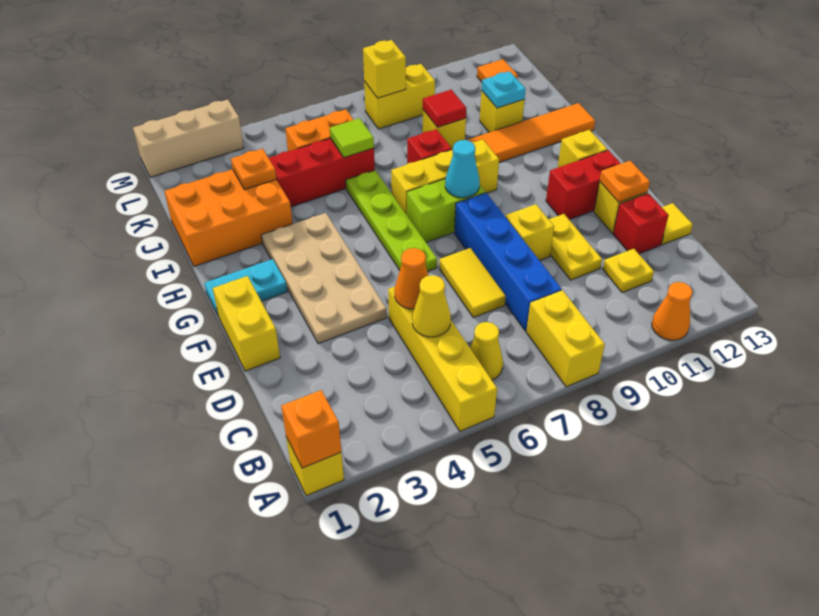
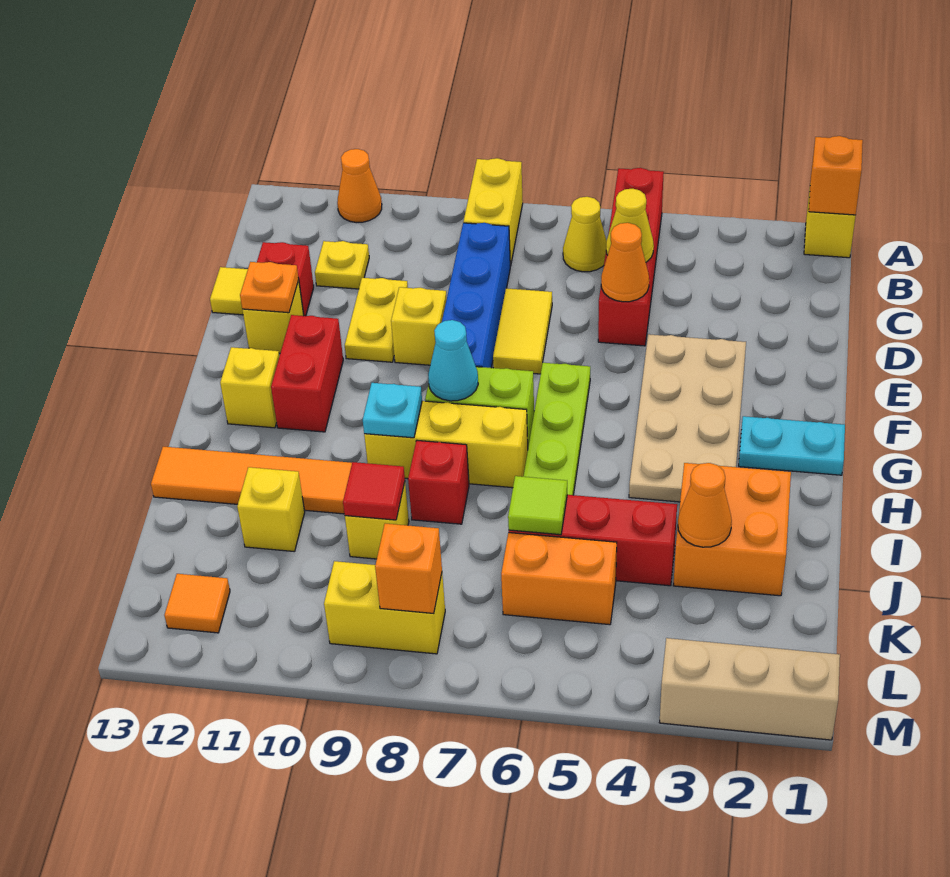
yellow brick A5:D5 level 1 -> red brick A5:D5 level 1
yellow brick E1:F1 level 1 -> none
red brick F11:F12 level 1 -> red brick F11:G11 level 1
orange brick I1:J3 level 1 -> orange brick I2:J3 level 1
orange plate J3 level 2 -> orange cone J3 level 2
cyan plate J11 level 2 -> cyan plate H9 level 2
yellow brick L8 level 2 -> orange brick L8 level 2

